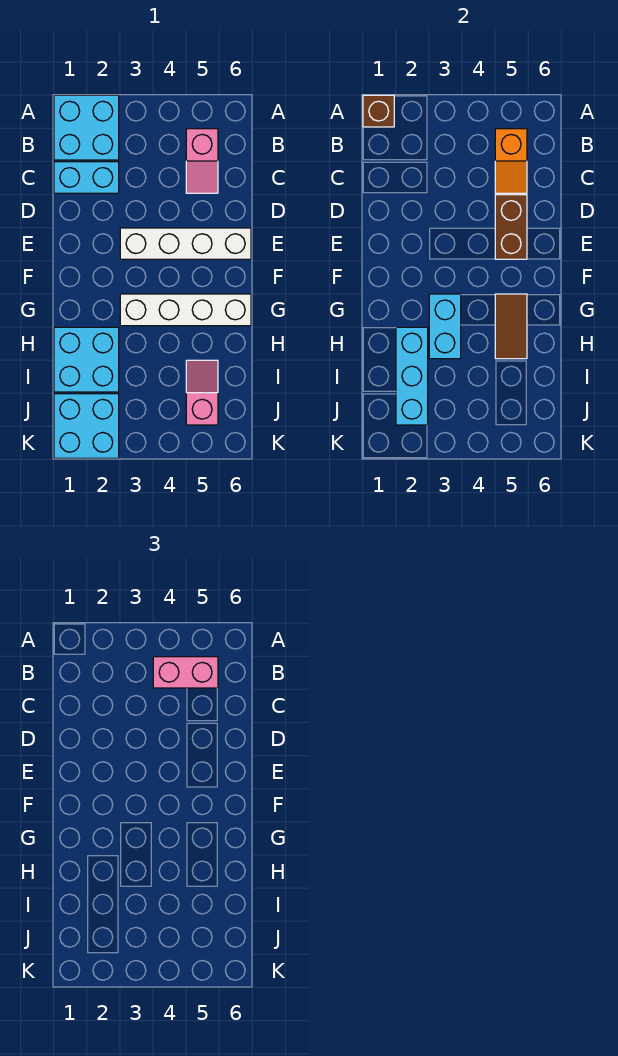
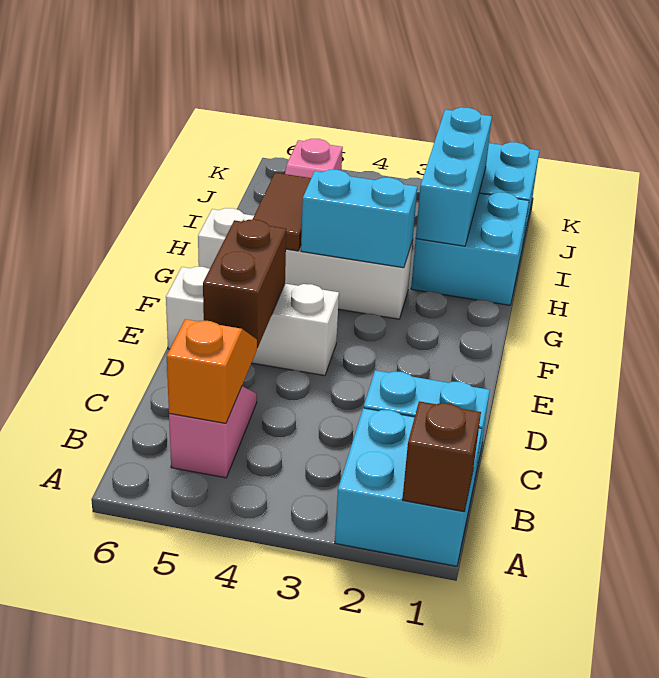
pink brick B4:B5 level 3 -> none
white brick E3:E6 level 1 -> white brick E4:E6 level 1
cyan brick G3:H3 level 2 -> cyan brick G3:G4 level 2

